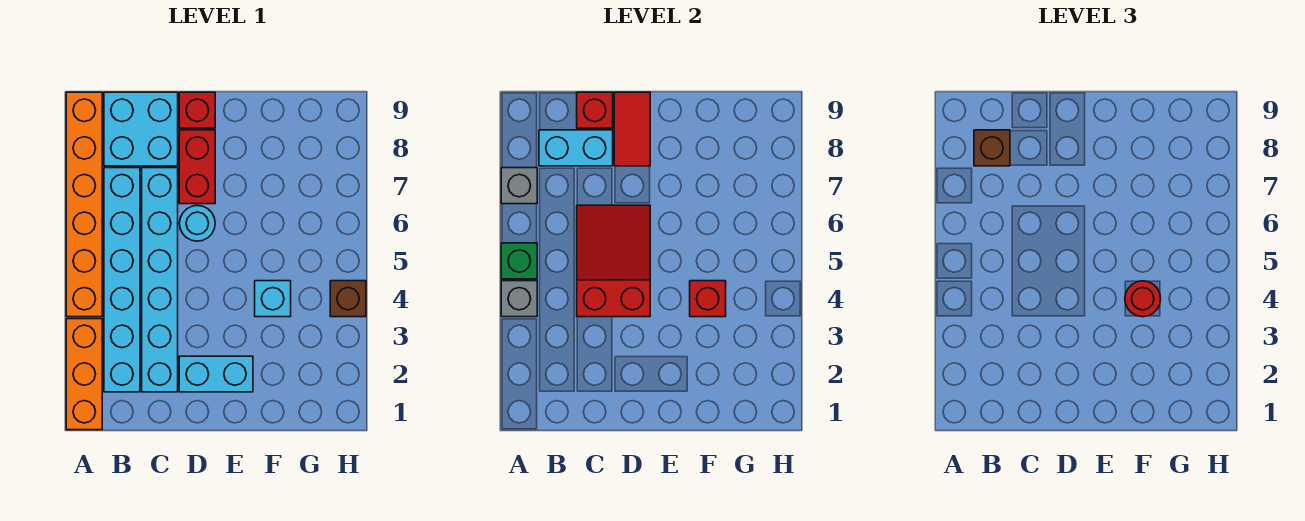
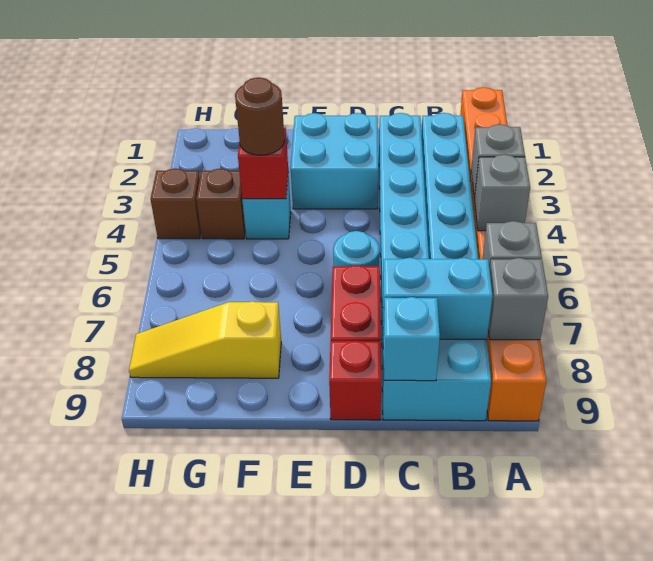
green brick A5 level 2 -> grey brick A5 level 2
none -> grey brick A8 level 2
brown brick B8 level 3 -> brown brick G4 level 1
red slope C4:D6 level 2 top 4 -> none
red brick C9 level 2 -> cyan brick C9 level 2
cyan brick D2:E2 level 1 -> cyan brick D2:E3 level 1
red tile D8:D9 level 2 -> none
red round brick F4 level 3 -> brown round brick F4 level 3
none -> yellow slope F8:H8 level 1 top F

